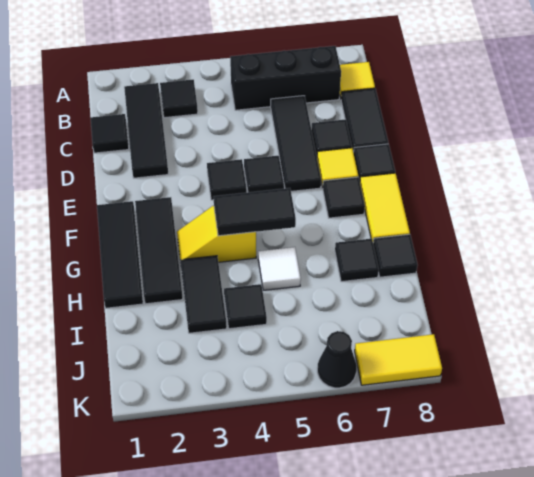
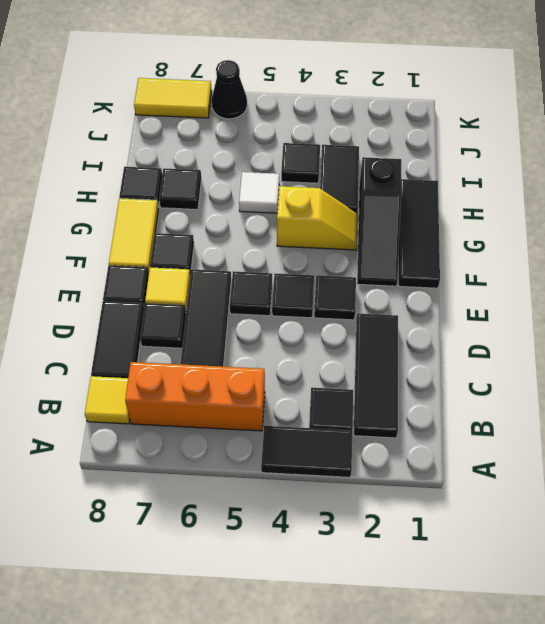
black brick B5:B7 level 1 -> orange brick B5:B7 level 1
black tile C1 level 1 -> black tile E3 level 1
black tile F2:H2 level 1 -> black slope F2:H2 level 1 top H
black tile G4:G5 level 2 -> black tile A3:A4 level 1

